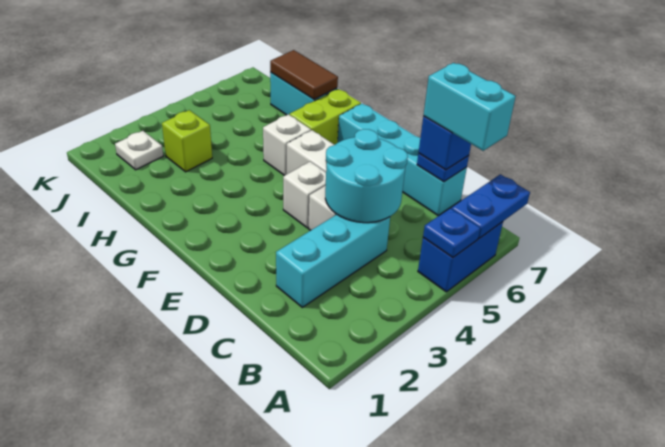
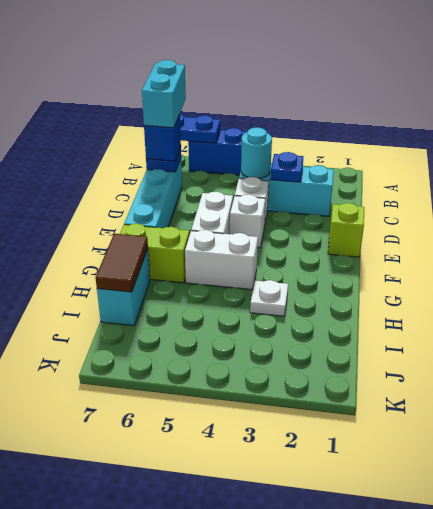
blue plate A5 level 2 -> blue plate C3 level 2
cyan round brick C4:D5 level 2 -> cyan round brick C4 level 2
white brick G5 level 1 -> white brick G4:G5 level 1
lime brick I3 level 1 -> lime brick E1 level 1
white plate J2 level 1 -> white plate H3 level 1

